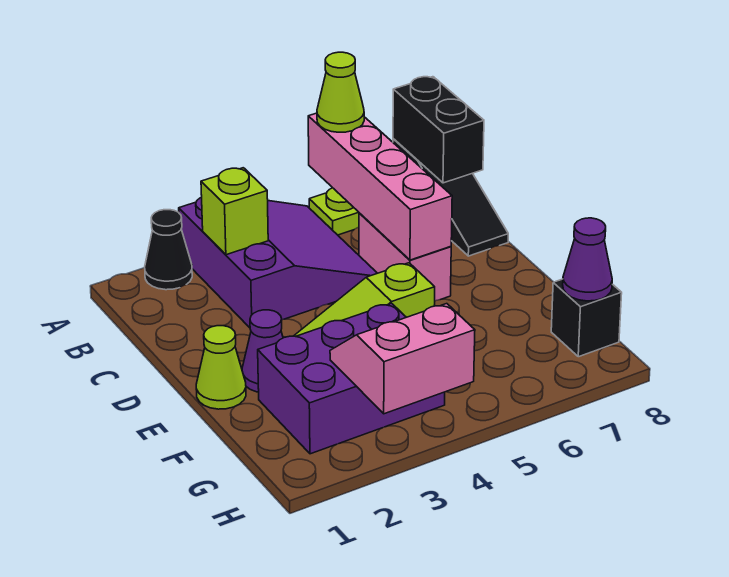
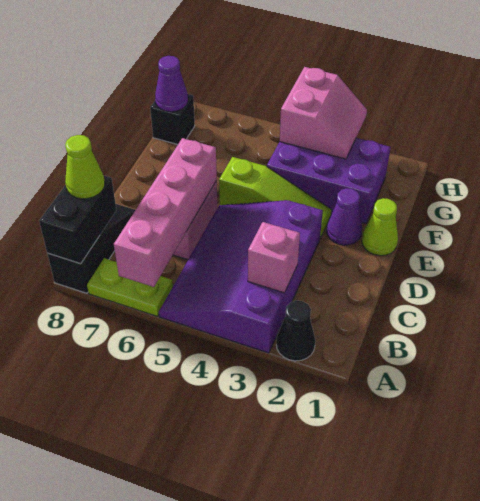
purple slope A3:C5 level 1 top 3 -> purple slope A3:D5 level 1 top 3
lime cone A6 level 3 -> lime cone B8 level 3
lime brick B3 level 2 -> pink brick B3 level 2
pink slope G3:H4 level 2 top H -> pink slope G3:H4 level 2 top 4

